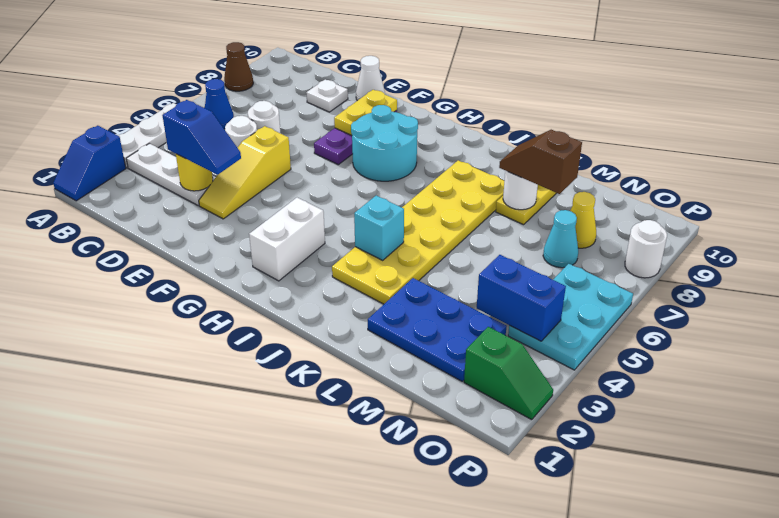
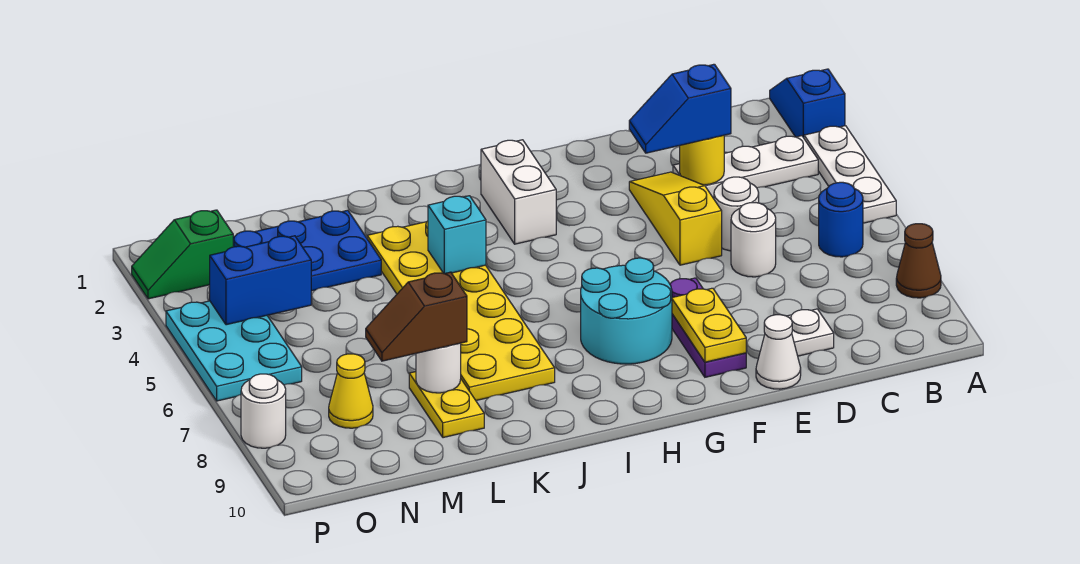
blue cone B6 level 1 -> blue round brick B6 level 1
brown slope L8:M8 level 3 top M -> brown slope L8:M8 level 3 top L
cyan cone N7 level 1 -> none

